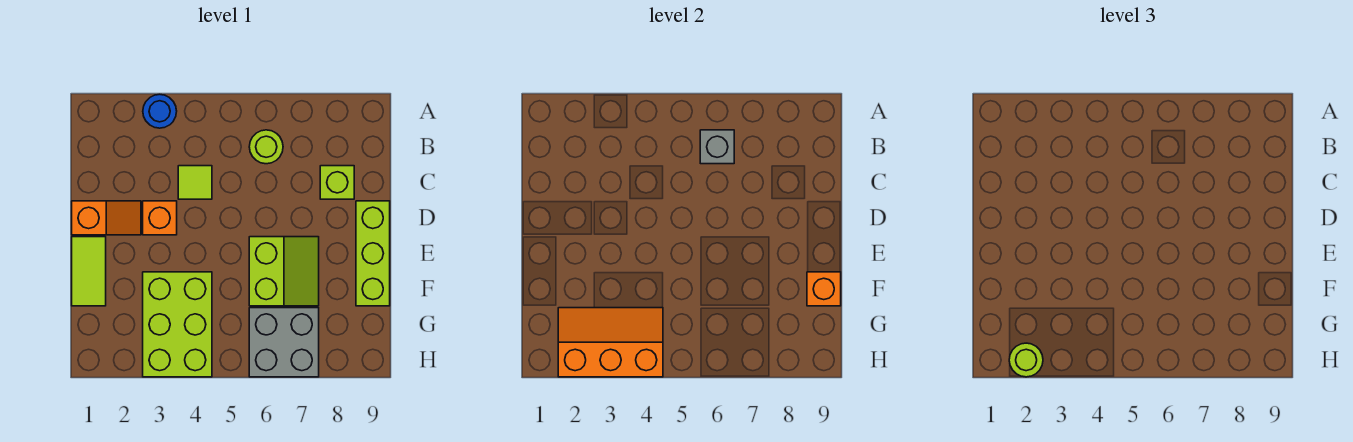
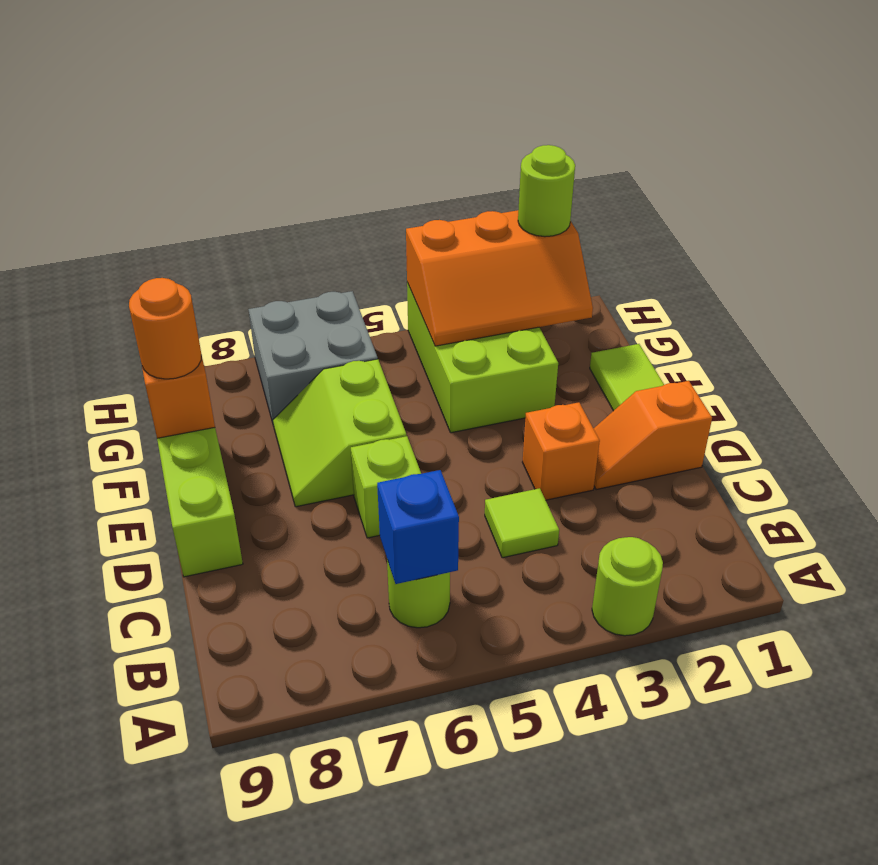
blue round brick A3 level 1 -> lime round brick A3 level 1
grey brick B6 level 2 -> blue brick B6 level 2
lime brick C8 level 1 -> lime brick D6 level 1
none -> orange round brick F9 level 3

